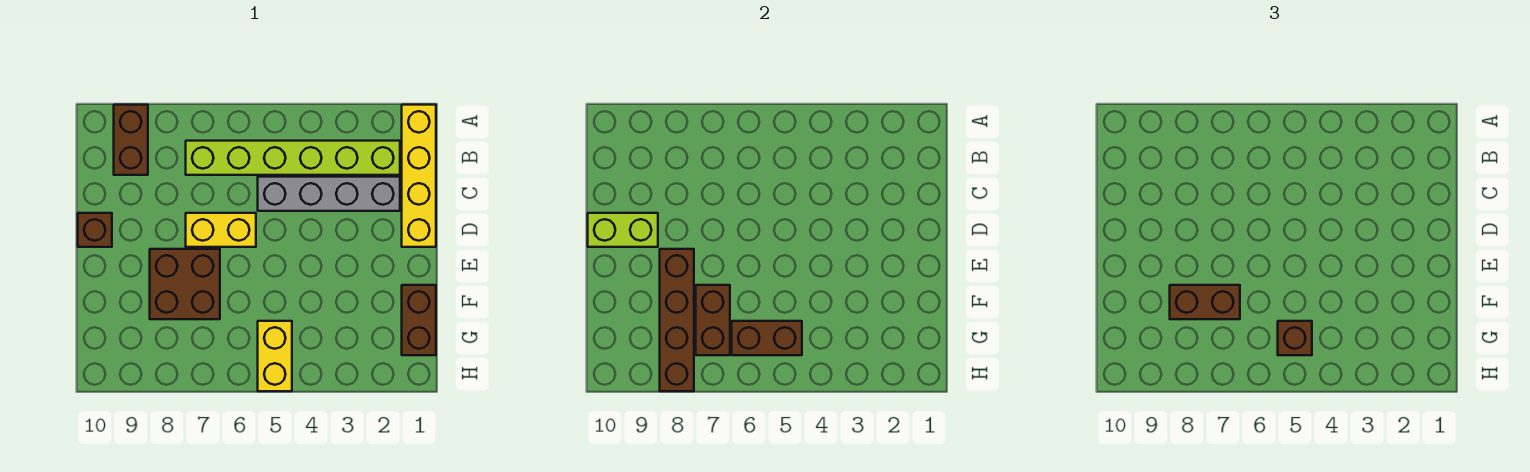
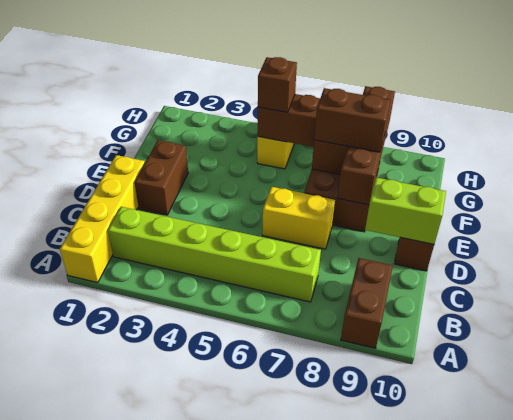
grey brick C2:C5 level 1 -> none
brown brick F1:G1 level 1 -> brown brick D2:E2 level 1

